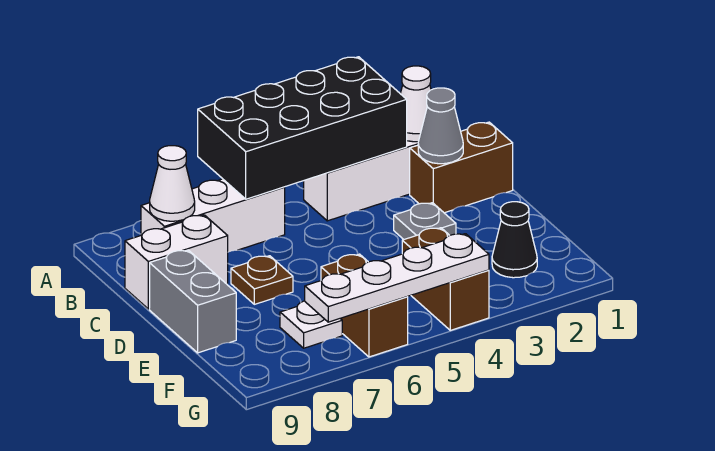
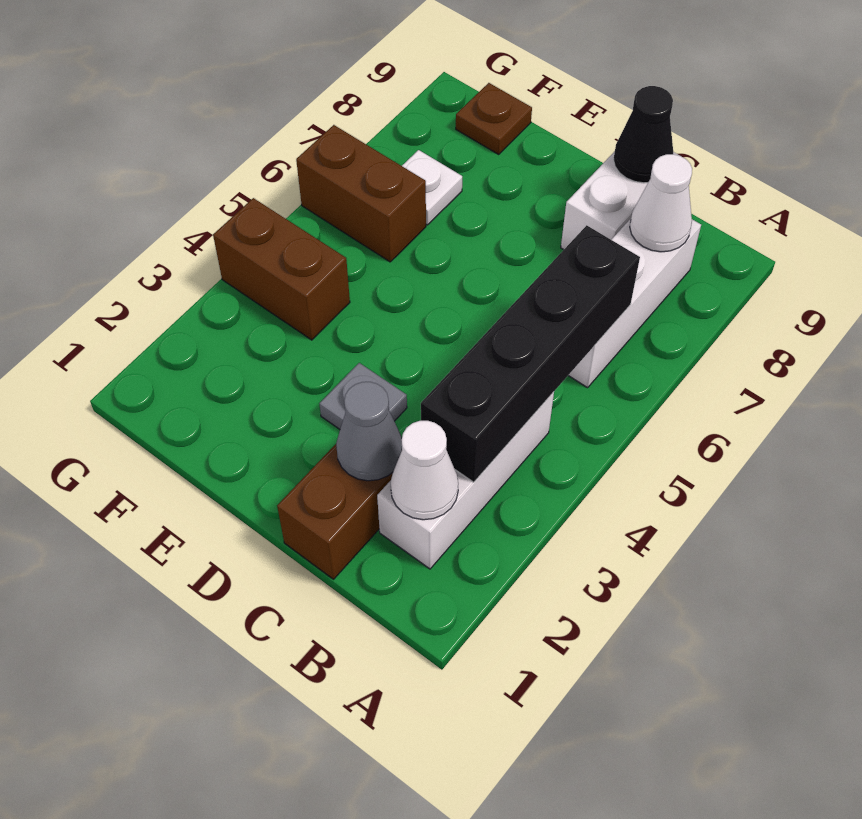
black brick A3:B6 level 2 -> black brick B3:B6 level 2
brown plate D7 level 1 -> brown plate F9 level 1
grey brick D9:E9 level 1 -> none
black cone F2 level 1 -> black cone C9 level 2
white plate G4:G7 level 2 -> none

